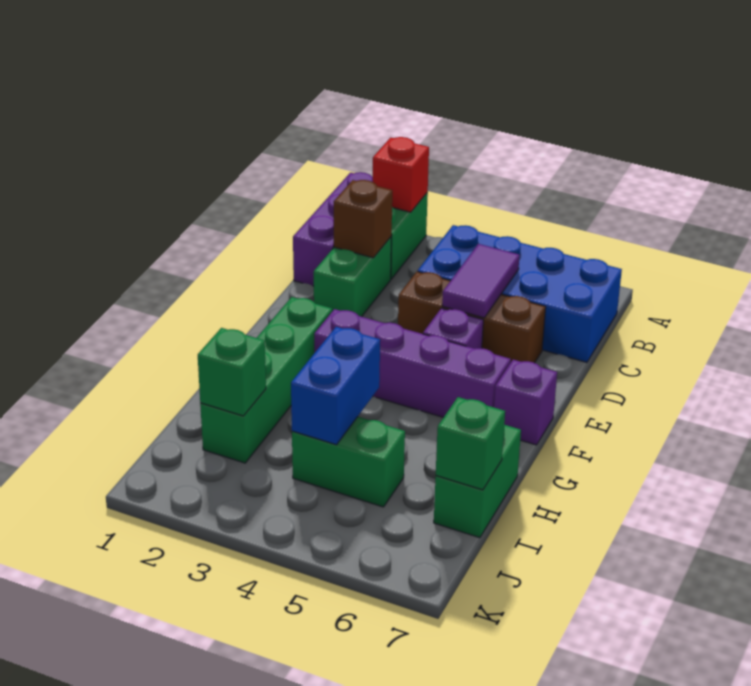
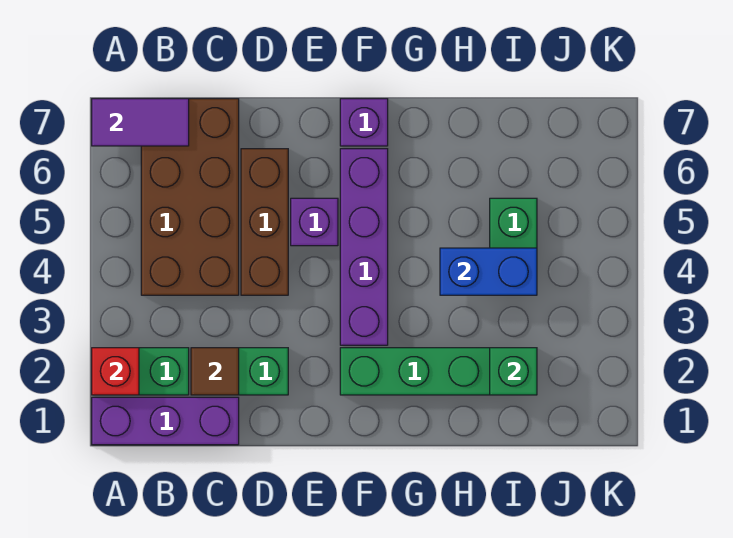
blue brick B4:C7 level 1 -> brown brick B4:C7 level 1
brown brick C2 level 2 -> brown tile C2 level 2
purple tile C5:D5 level 2 -> purple tile A7:B7 level 2
green brick H7:I7 level 1 -> none
green brick I7 level 2 -> none

